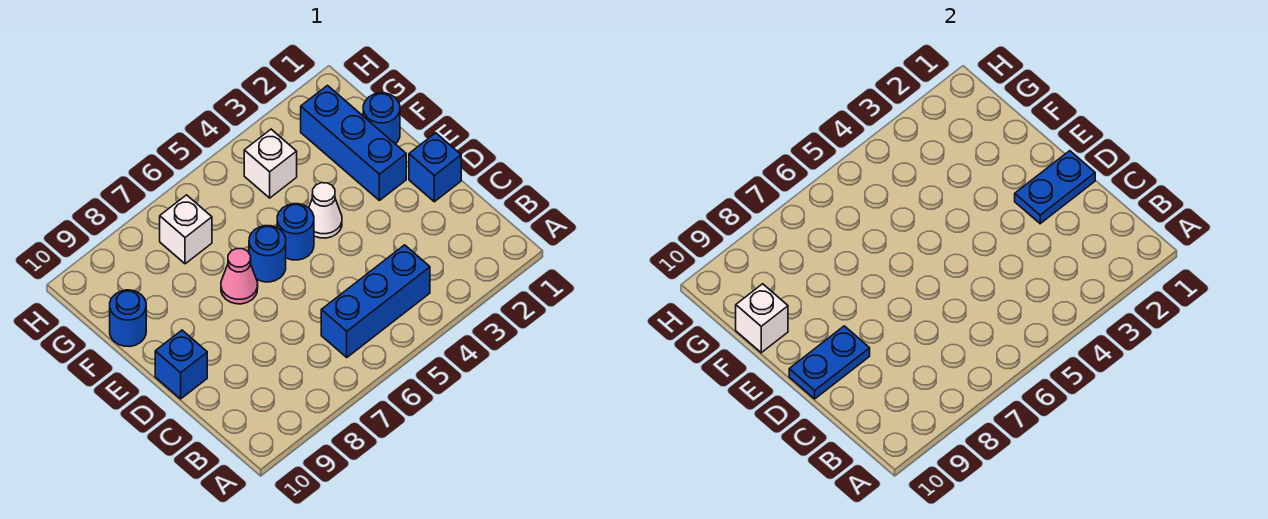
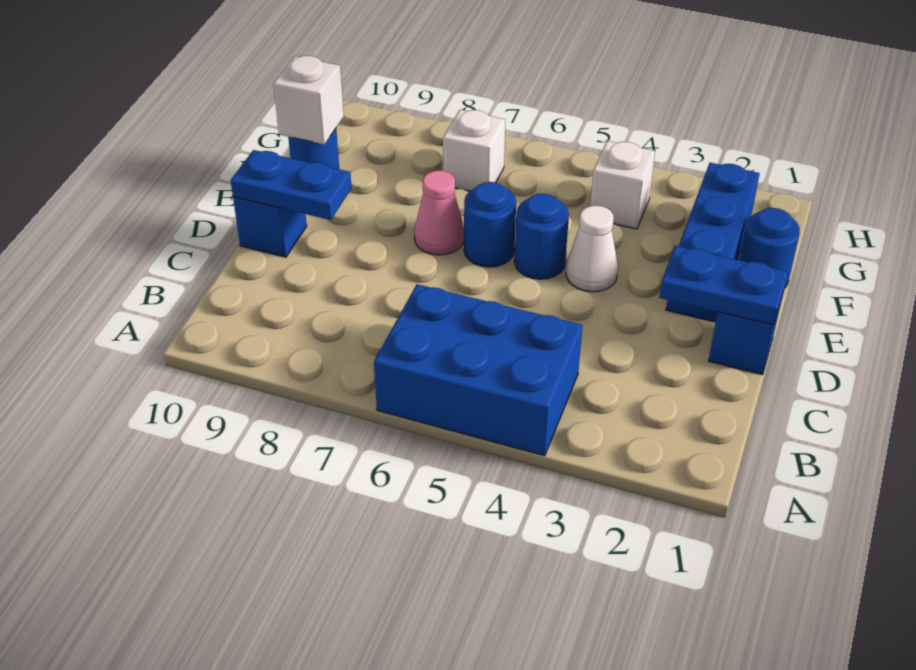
blue brick B4:B6 level 1 -> blue brick A4:B6 level 1

